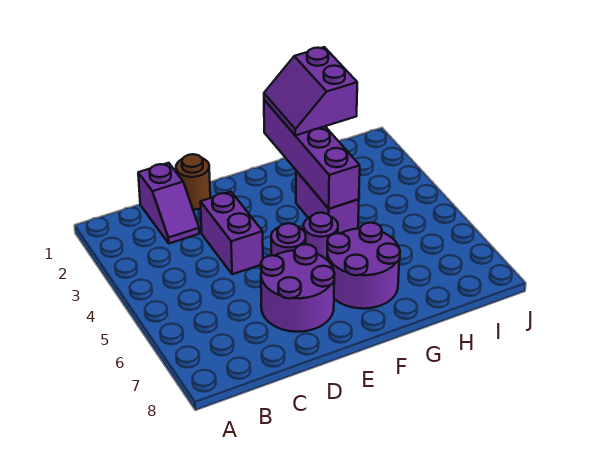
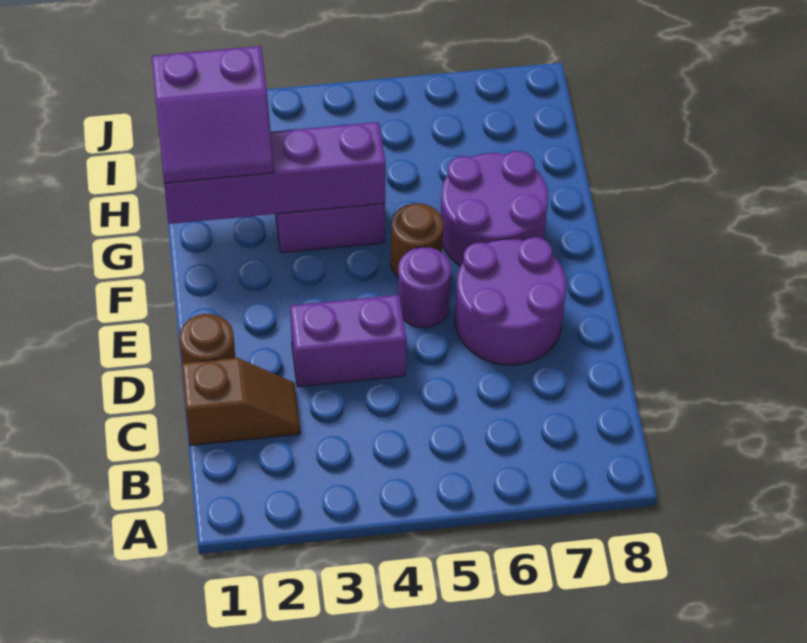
purple slope C1:C2 level 1 top 1 -> brown slope C1:C2 level 1 top 1
purple round brick F5 level 1 -> brown round brick F5 level 1

